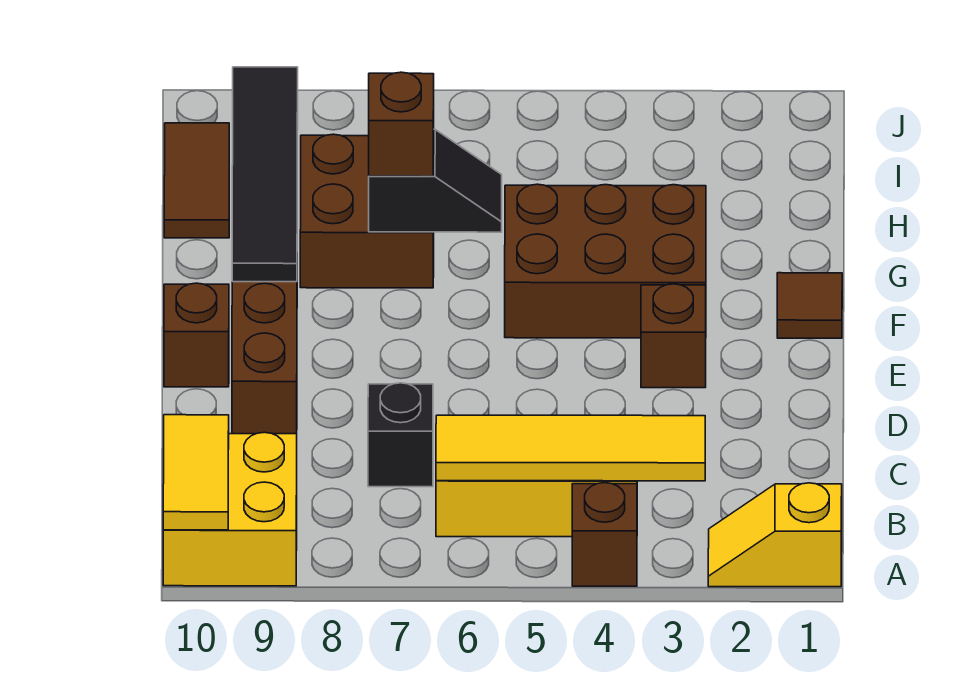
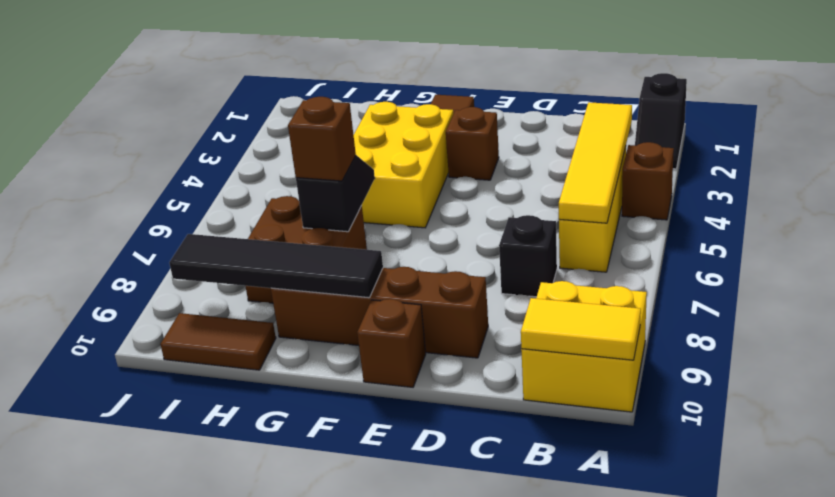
yellow slope A1:A2 level 1 top 1 -> black slope A1:A2 level 1 top 1
brown brick F3:G5 level 1 -> yellow brick F3:G5 level 1

